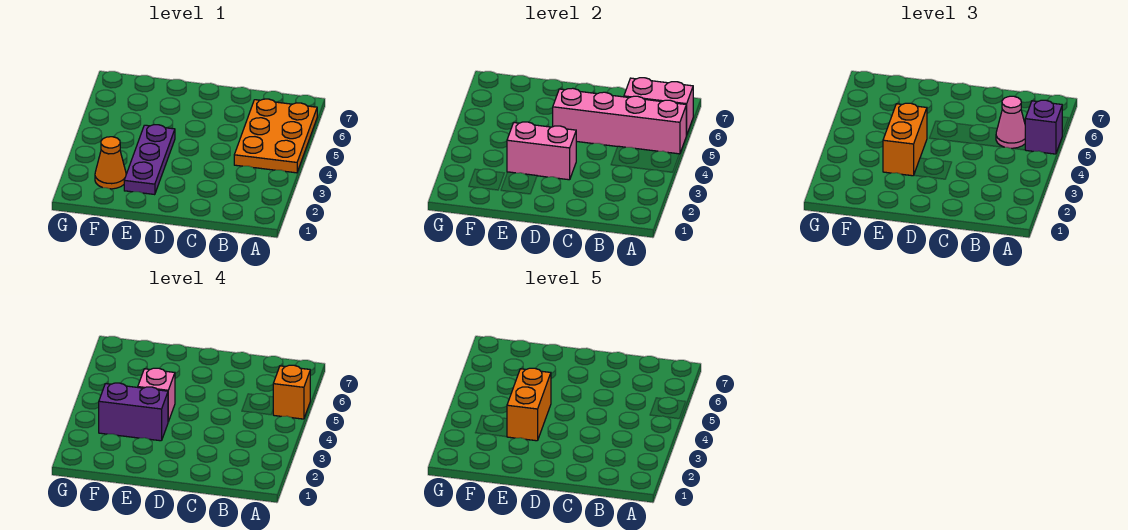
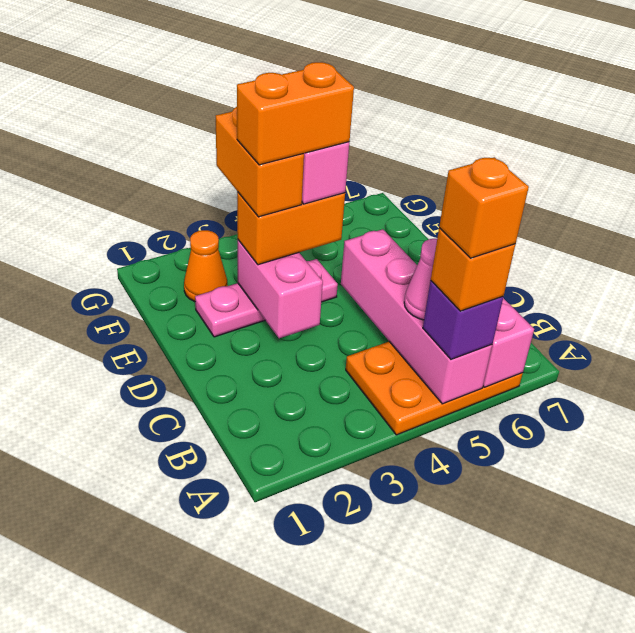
none -> orange brick A5 level 5
purple plate E2:E4 level 1 -> pink plate E2:E4 level 1
purple brick E3:F3 level 4 -> orange brick E3:F3 level 4

